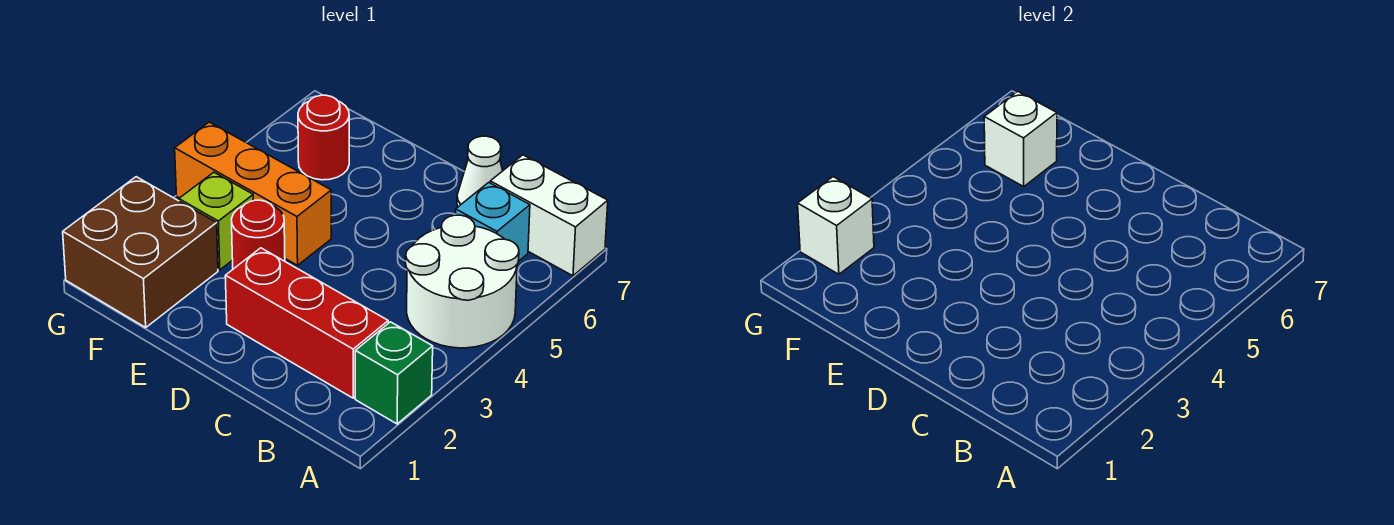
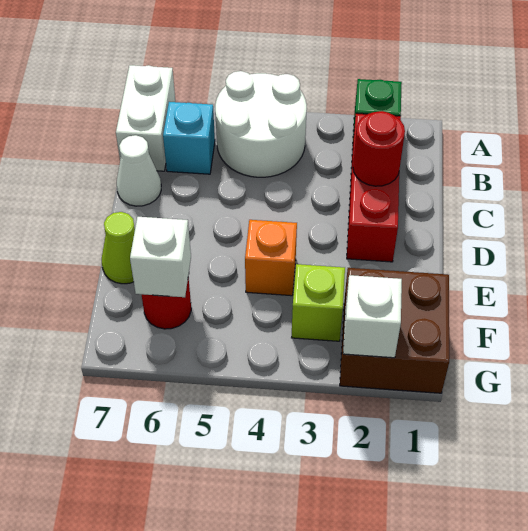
red round brick E3 level 1 -> red round brick C2 level 2
orange brick E4:G4 level 1 -> orange brick E4 level 1
none -> lime cone E7 level 1

